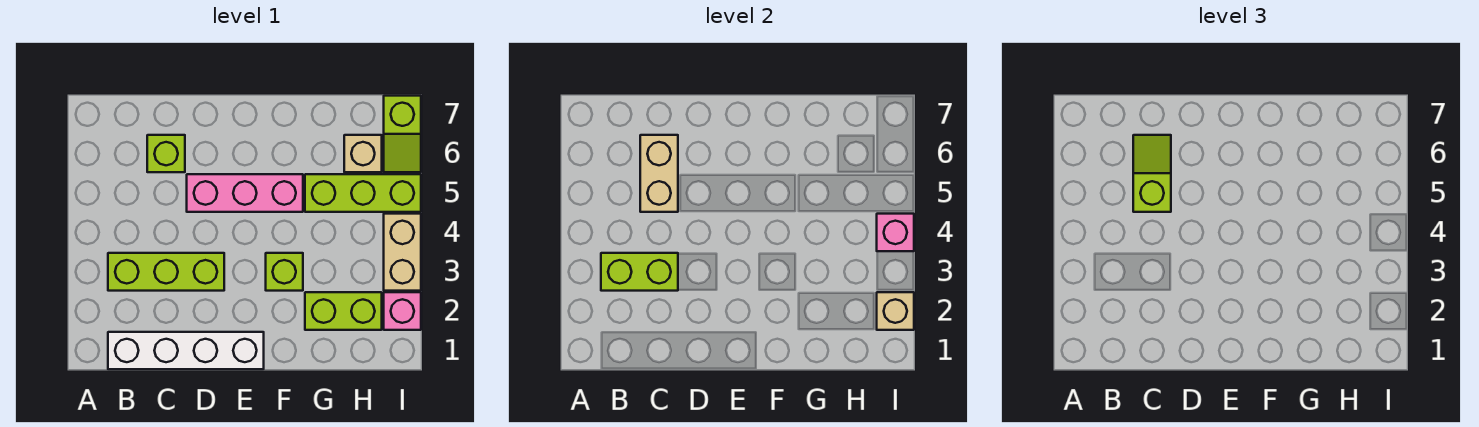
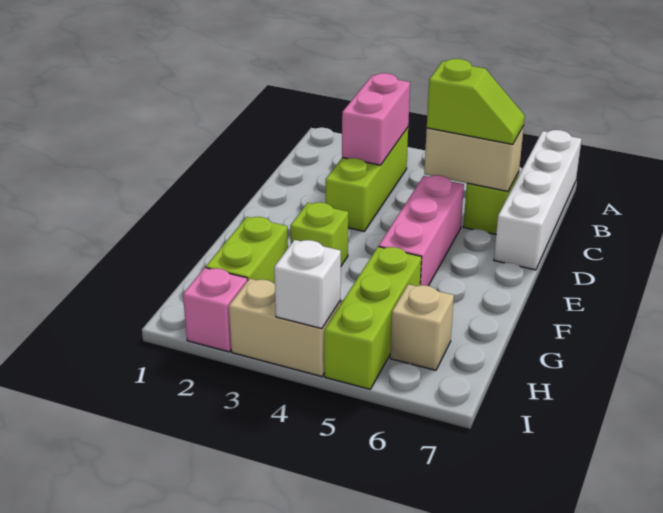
white brick B1:E1 level 1 -> white brick A7:D7 level 1
lime brick B3:C3 level 2 -> pink brick B3:C3 level 2
tan brick I2 level 2 -> none
pink brick I4 level 2 -> white brick I4 level 2
lime slope I6:I7 level 1 top 7 -> none

